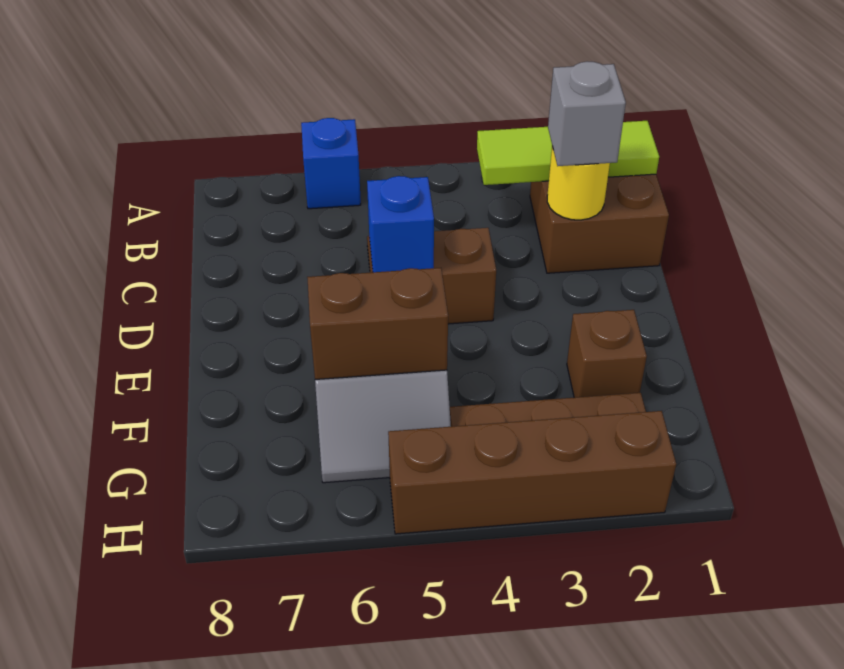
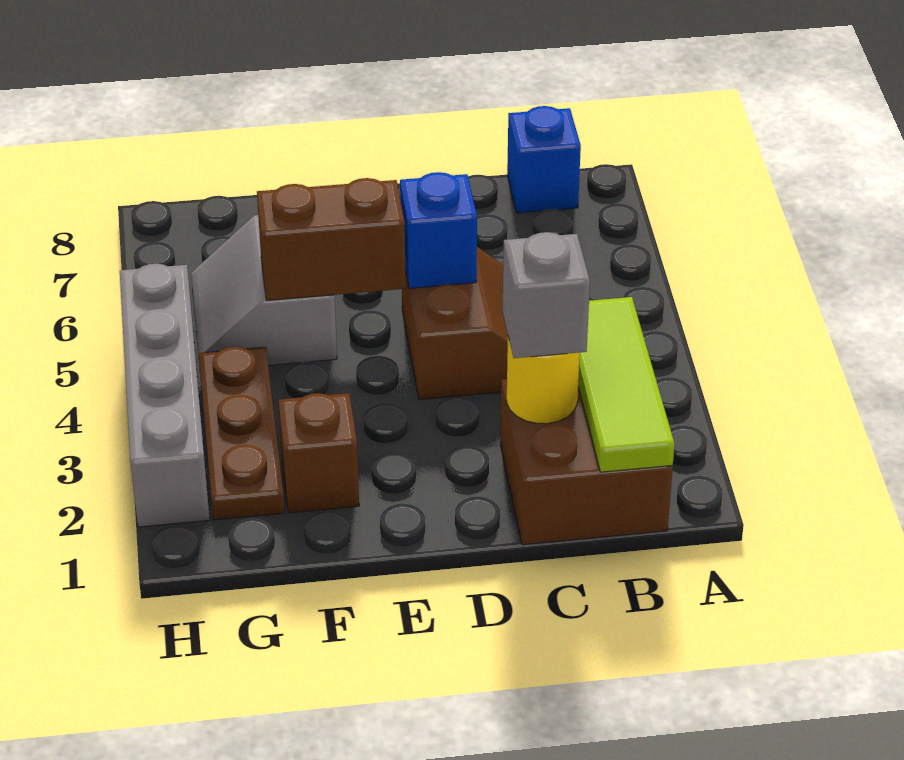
blue brick A6 level 1 -> blue brick B8 level 1
brown brick F5:F6 level 2 -> brown brick E5:F5 level 2
brown brick H2:H5 level 1 -> grey brick H2:H5 level 1

